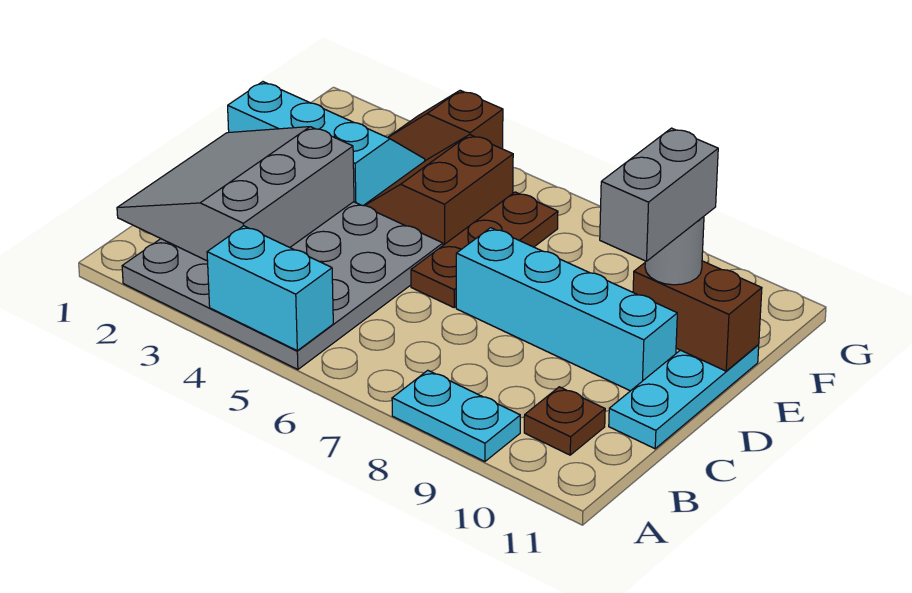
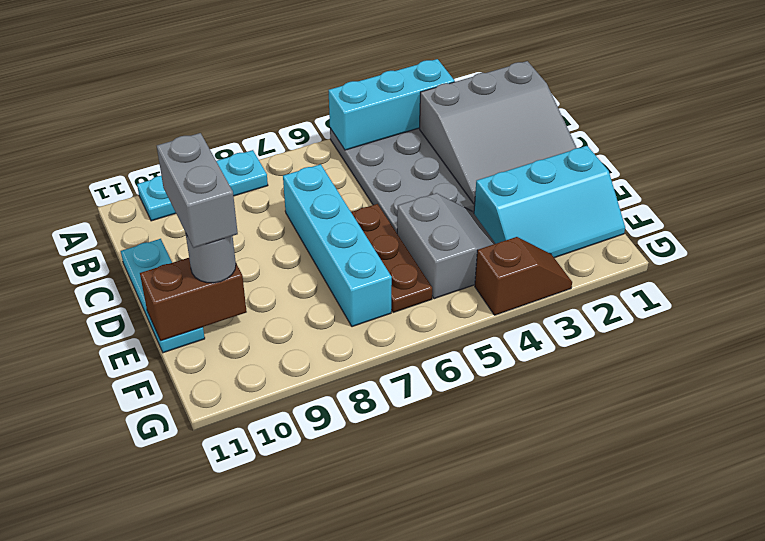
cyan brick A4:A5 level 2 -> cyan brick A3:A5 level 2
cyan plate A8:A9 level 1 -> cyan plate A8:A10 level 1
grey slope B1:D3 level 2 top 3 -> grey slope B1:D3 level 2 top B
brown plate B10 level 1 -> none
cyan brick D7:D10 level 1 -> cyan brick C7:F7 level 1
brown slope E4:F5 level 1 top 5 -> grey slope E4:F5 level 1 top 5

